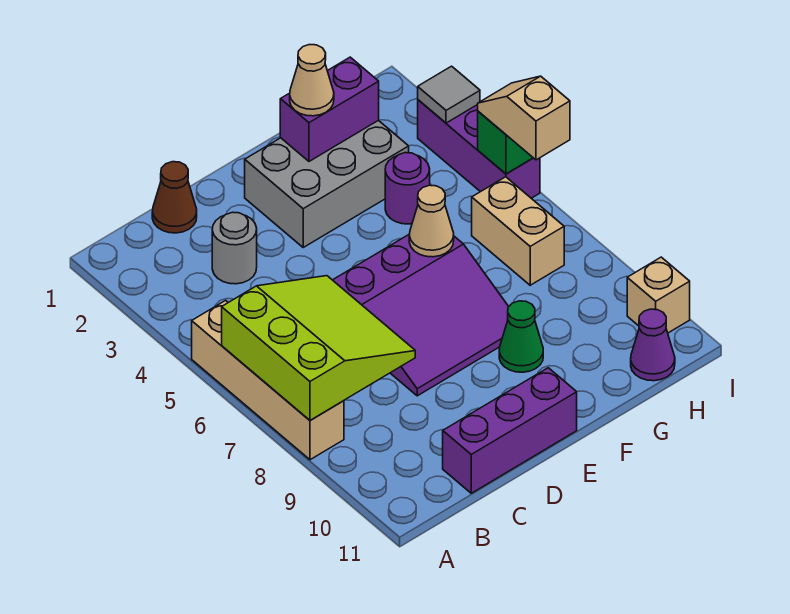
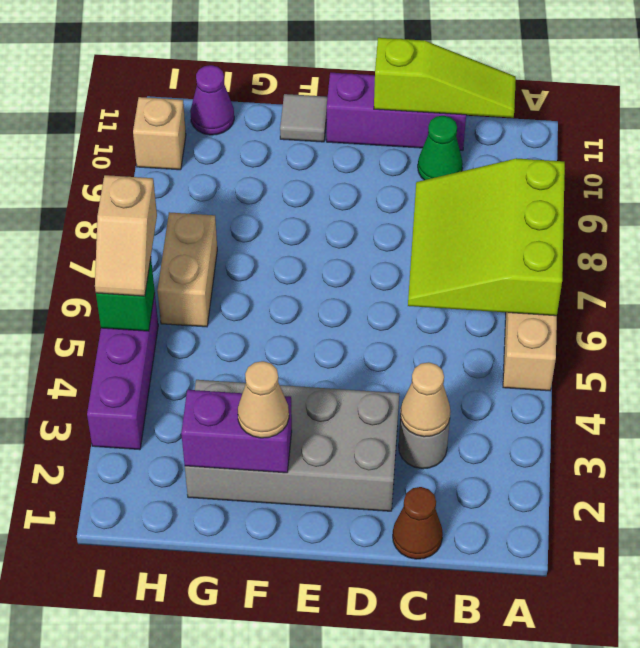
none -> lime slope B11:D11 level 2 top D
purple slope D6:F8 level 1 top 6 -> none
grey brick E2:G3 level 1 -> grey brick D2:G3 level 1
tan cone F6 level 2 -> tan cone C3 level 2
green cone F9 level 1 -> green cone C10 level 1
purple round brick G4 level 1 -> none
grey tile I3 level 2 -> grey tile F11 level 1

